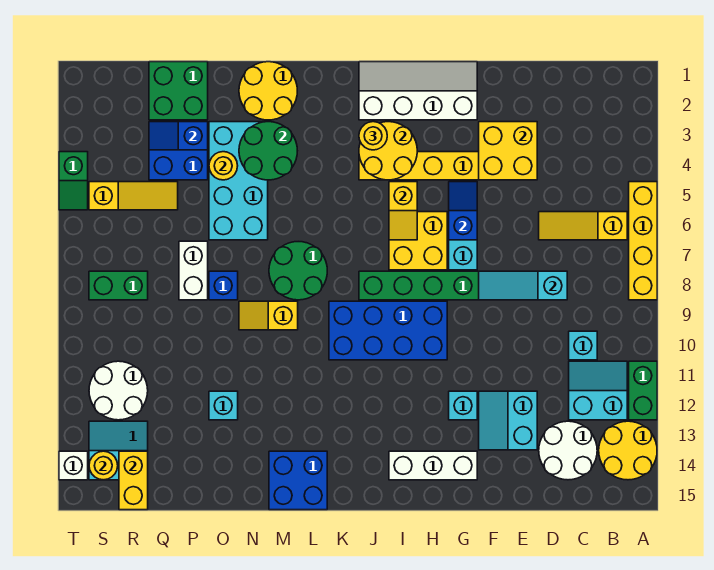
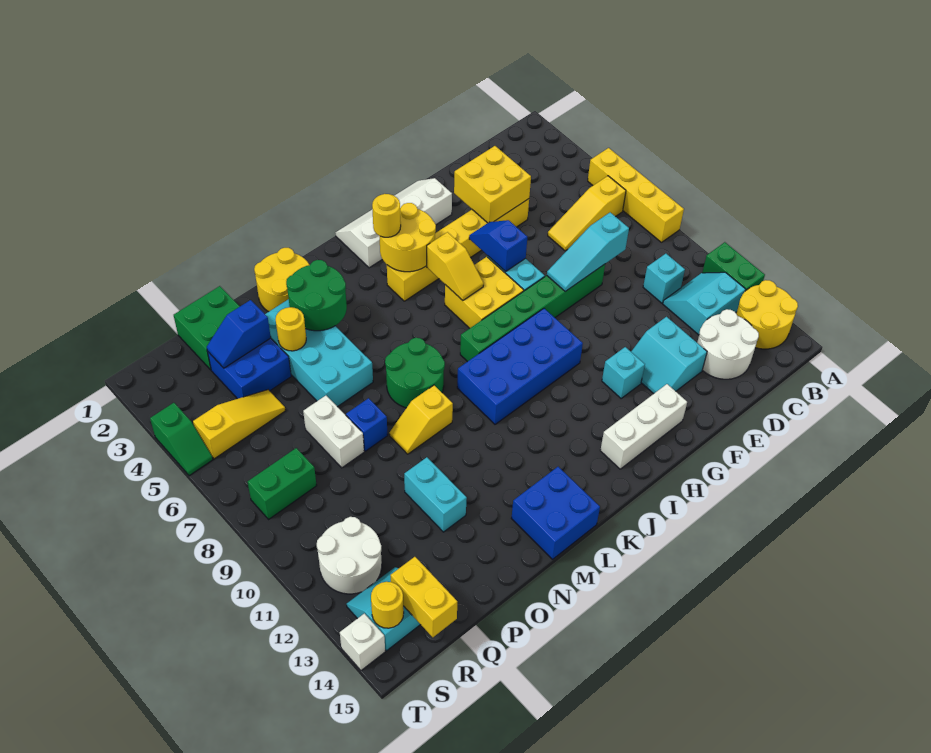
cyan brick O12 level 1 -> cyan brick O11:O12 level 1

